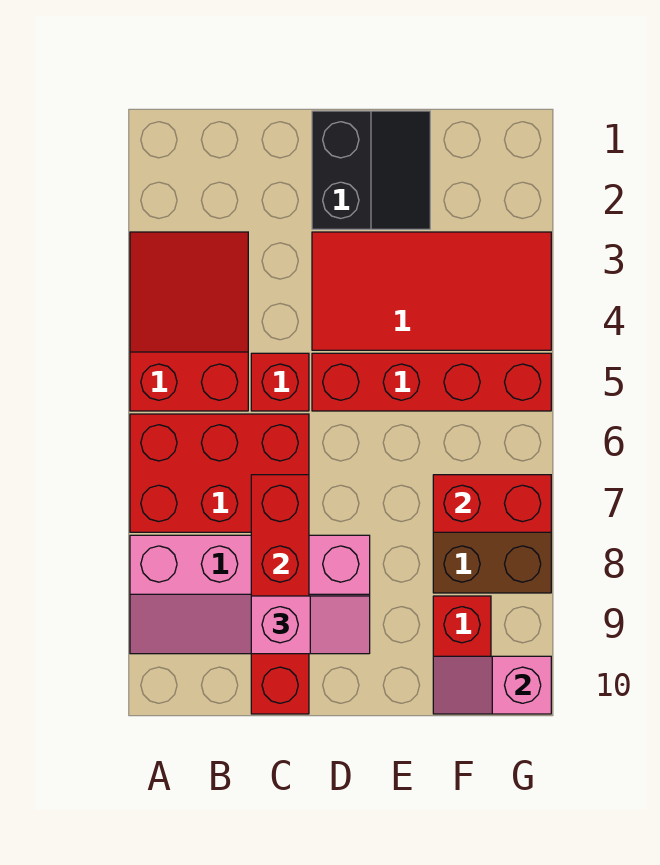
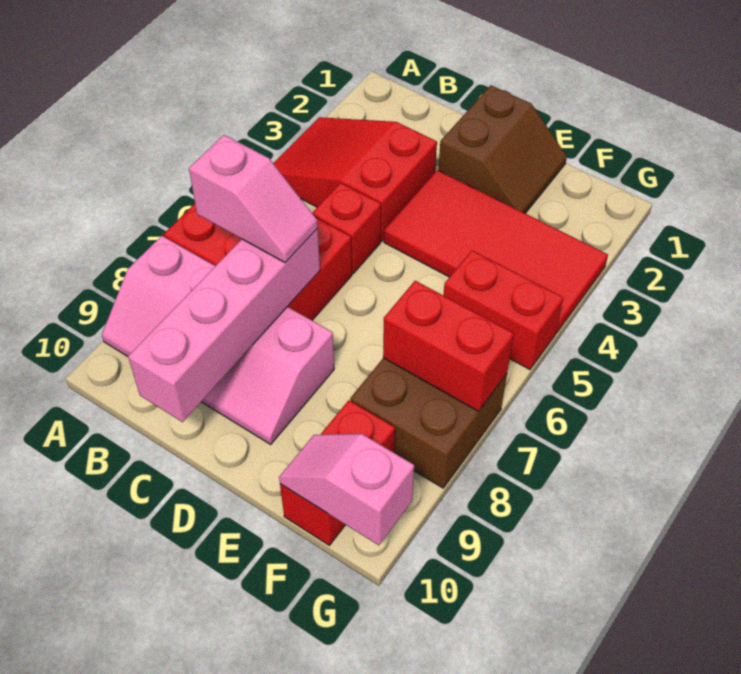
red slope A3:B5 level 1 top 5 -> red slope A3:C4 level 1 top C
red brick C7:C10 level 2 -> pink brick C7:C10 level 2
pink slope C9:D9 level 3 top C -> pink slope B7:C7 level 3 top B
black slope D1:E2 level 1 top D -> brown slope D1:E2 level 1 top D
red brick D5:G5 level 1 -> red brick F5:G5 level 1

